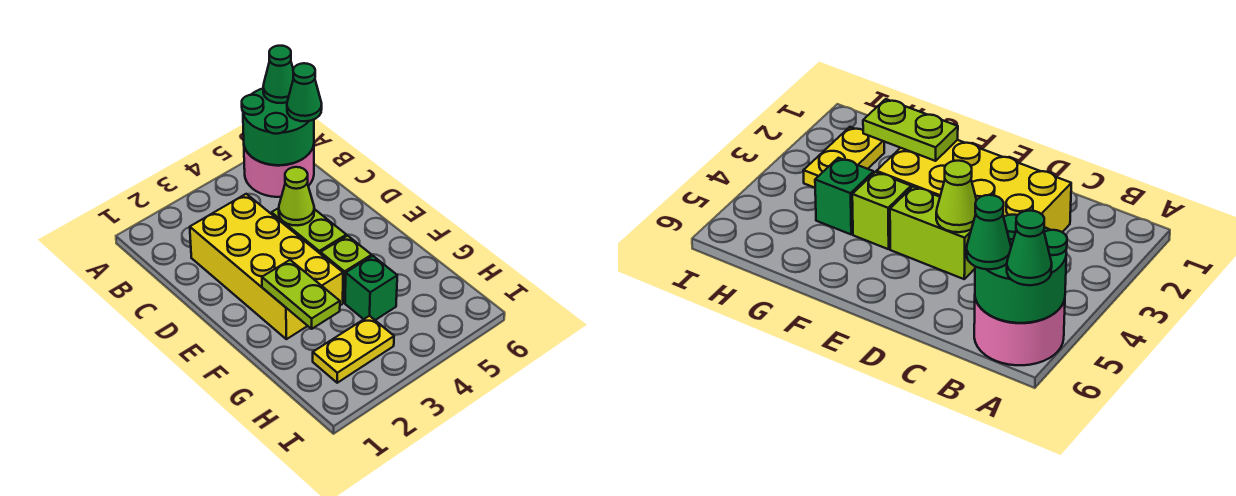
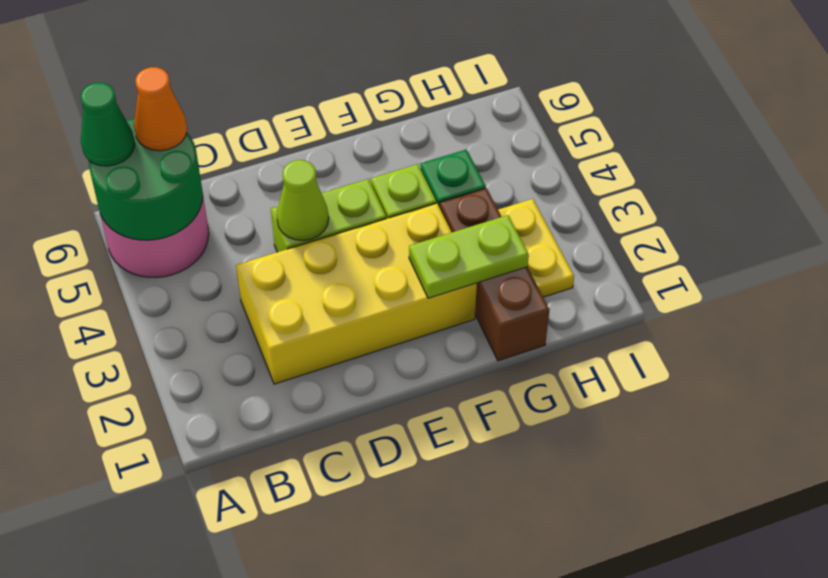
green cone B6 level 3 -> orange cone B6 level 3
none -> brown brick G1:G3 level 1

